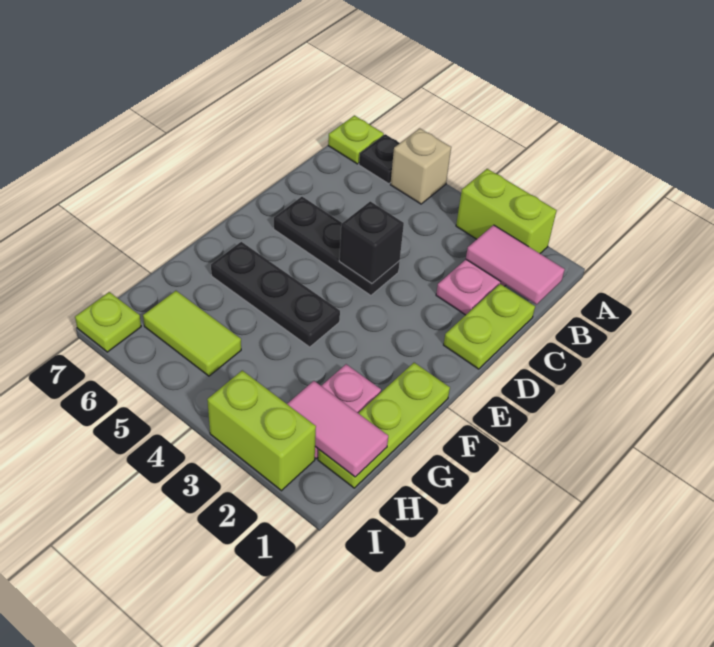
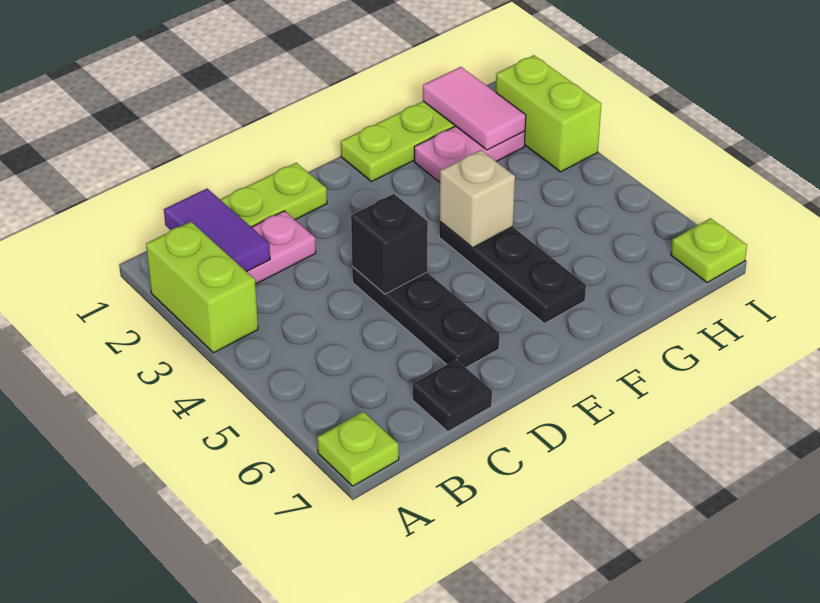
tan brick A5 level 1 -> tan brick F4 level 2
black plate A6 level 1 -> black plate C7 level 1
pink tile B1:B2 level 2 -> purple tile B1:B2 level 2
lime tile H5:H6 level 1 -> none

